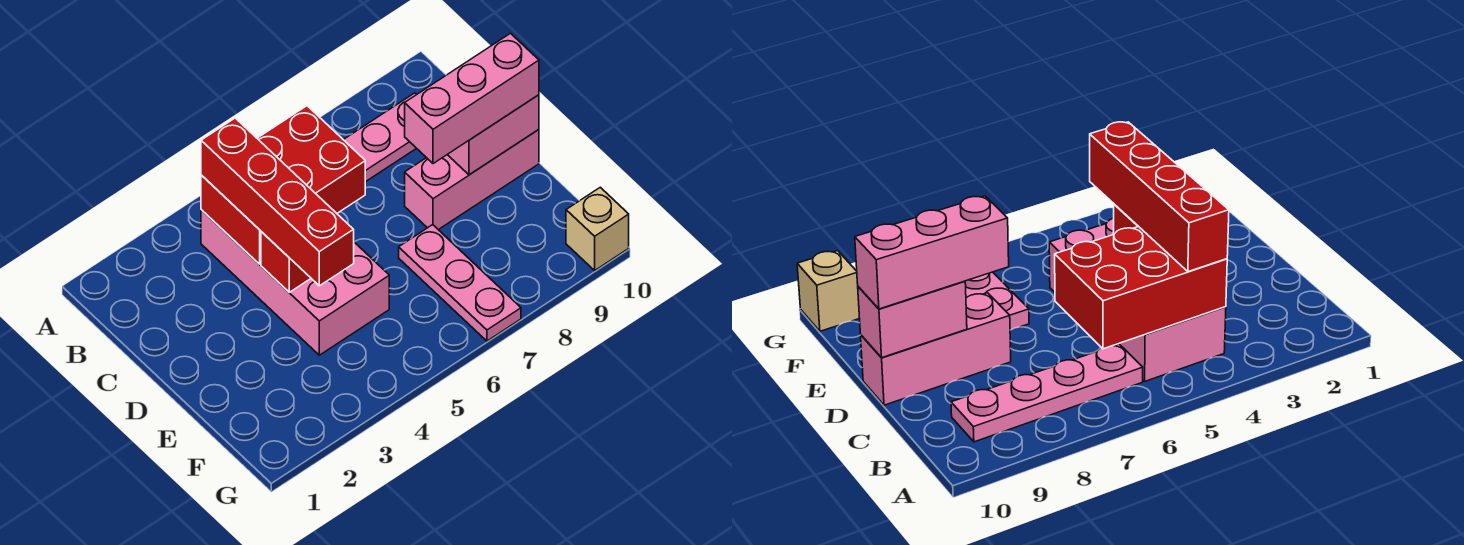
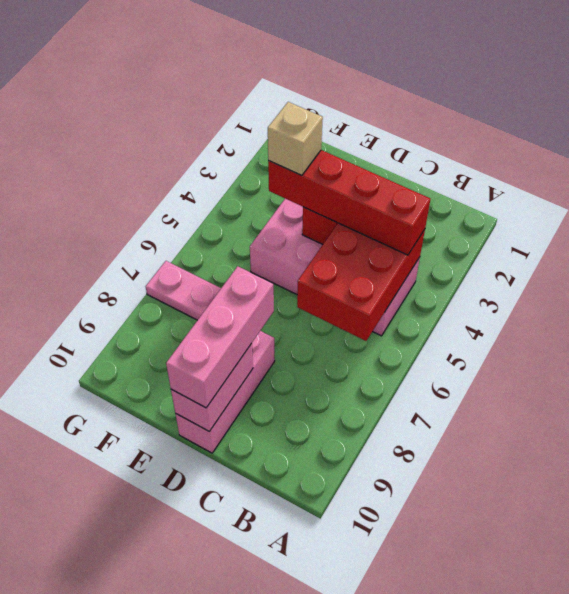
pink plate B6:B9 level 1 -> none
tan brick G10 level 1 -> tan brick E4 level 4

